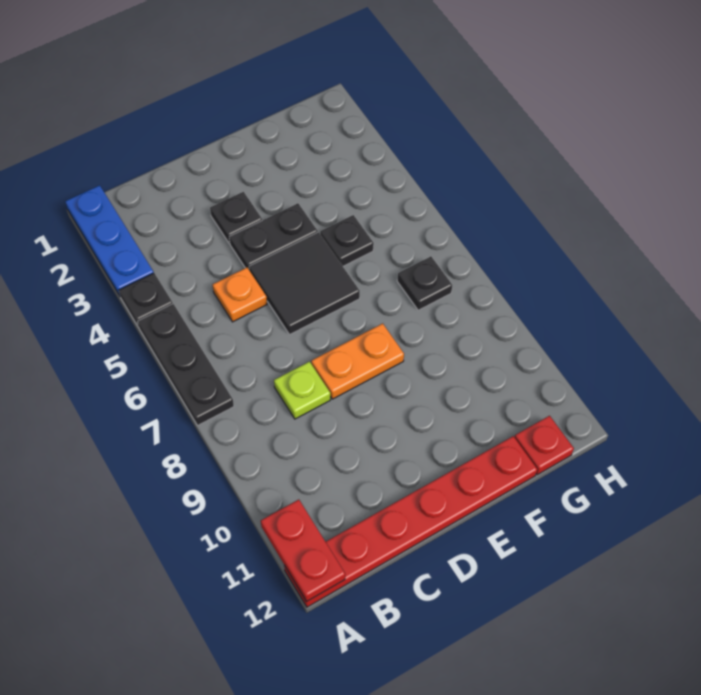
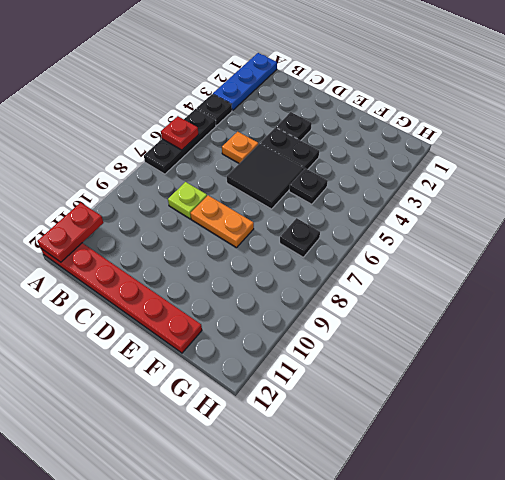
red plate G12 level 1 -> red plate A6 level 2

